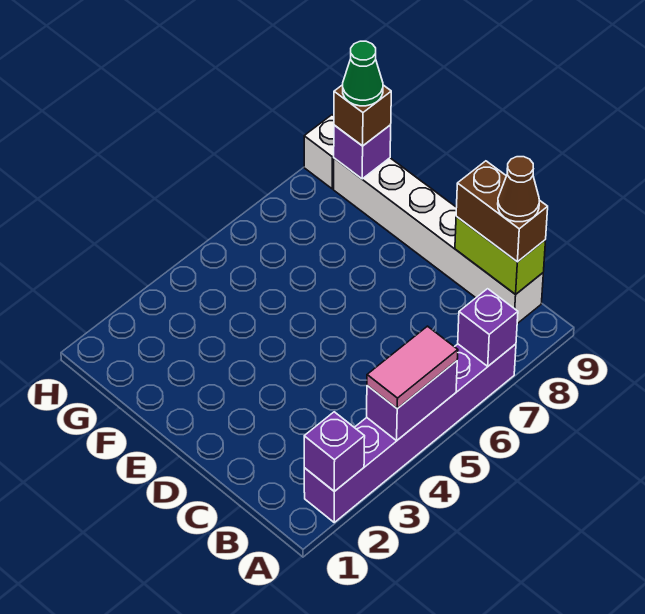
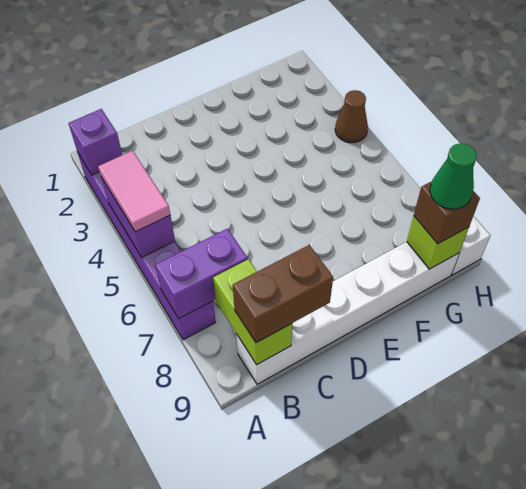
purple brick A7 level 2 -> purple brick A7:B7 level 2
lime brick B9:C9 level 2 -> lime brick B8:B9 level 2
brown cone B9 level 4 -> brown cone H4 level 1
purple brick G9 level 2 -> lime brick G9 level 2

